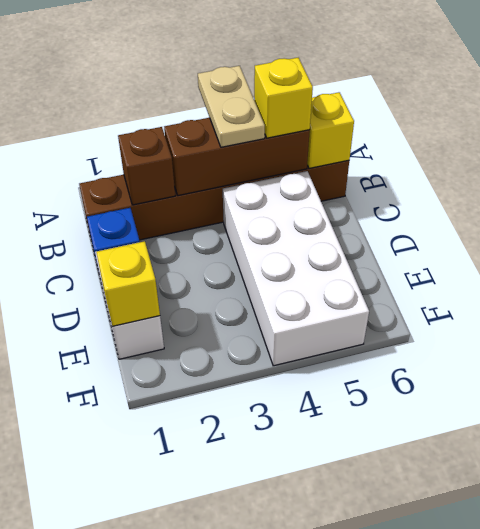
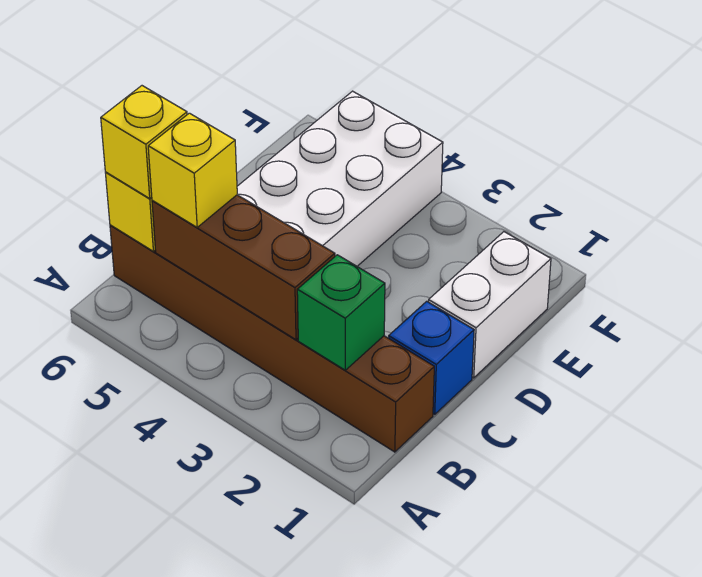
tan plate A4:B4 level 3 -> none
brown brick B2 level 2 -> green brick B2 level 2
yellow brick E1 level 2 -> yellow brick B6 level 3

